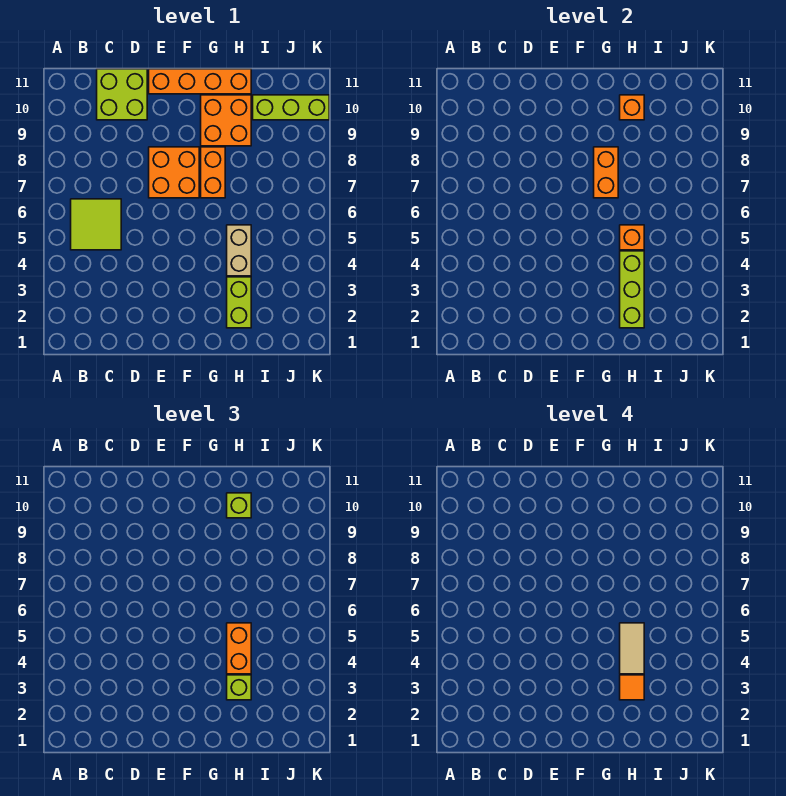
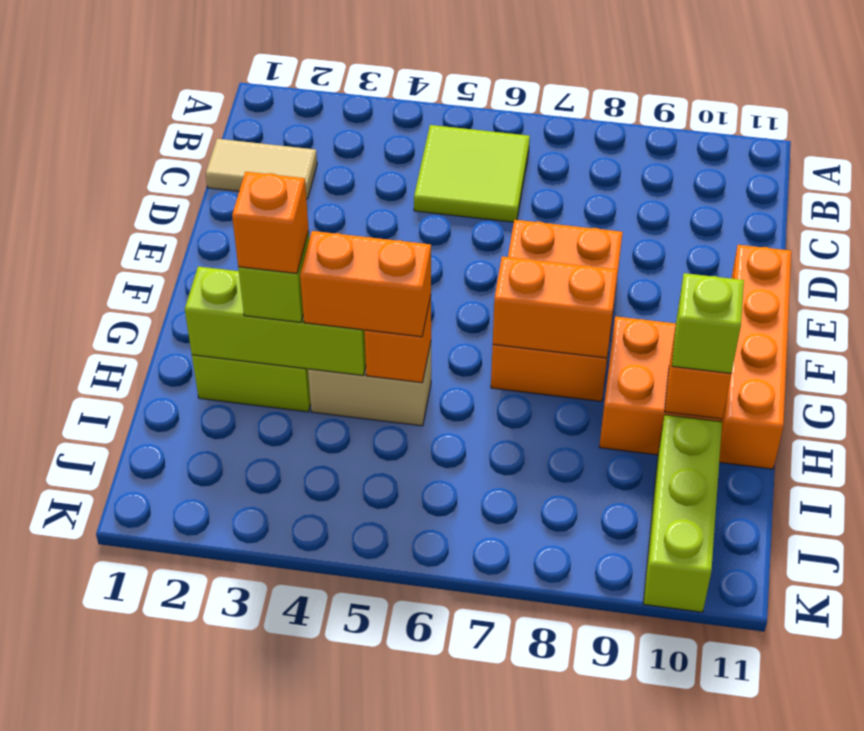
lime brick C10:D11 level 1 -> none
orange tile H3 level 4 -> orange brick H3 level 4
tan tile H4:H5 level 4 -> tan tile C1:C2 level 1

